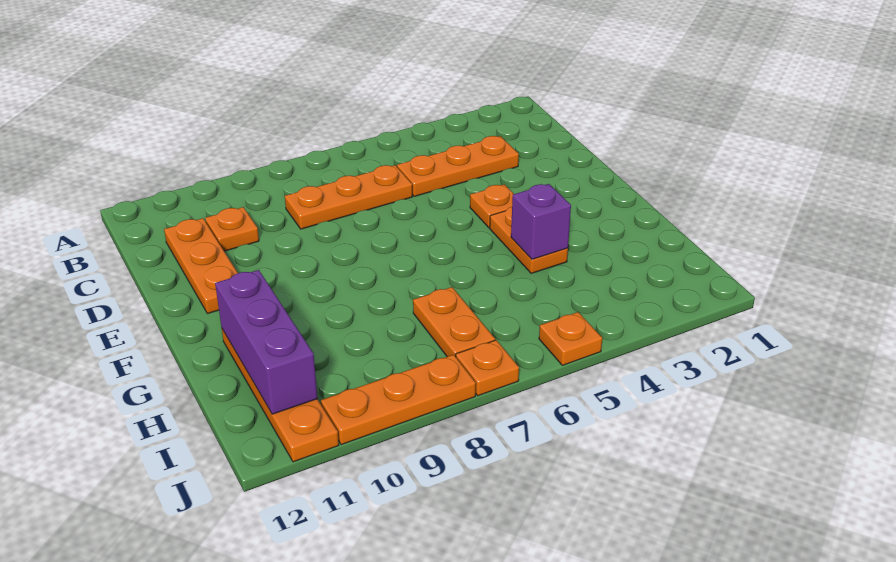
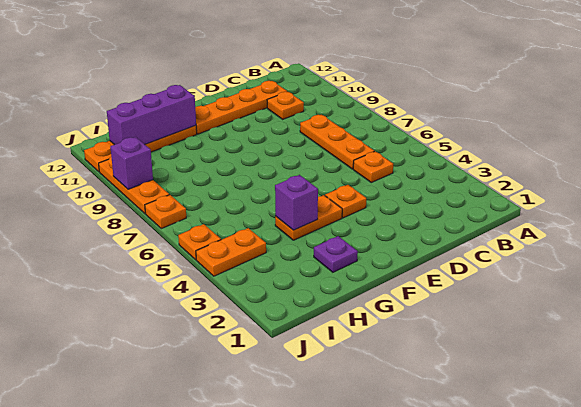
orange plate C3:C5 level 1 -> orange plate C5 level 1
orange plate C11:E11 level 1 -> orange plate C11:F11 level 1
none -> purple plate G2 level 1
orange plate H7:I7 level 1 -> orange plate I4:J4 level 1
none -> purple brick J9 level 2

